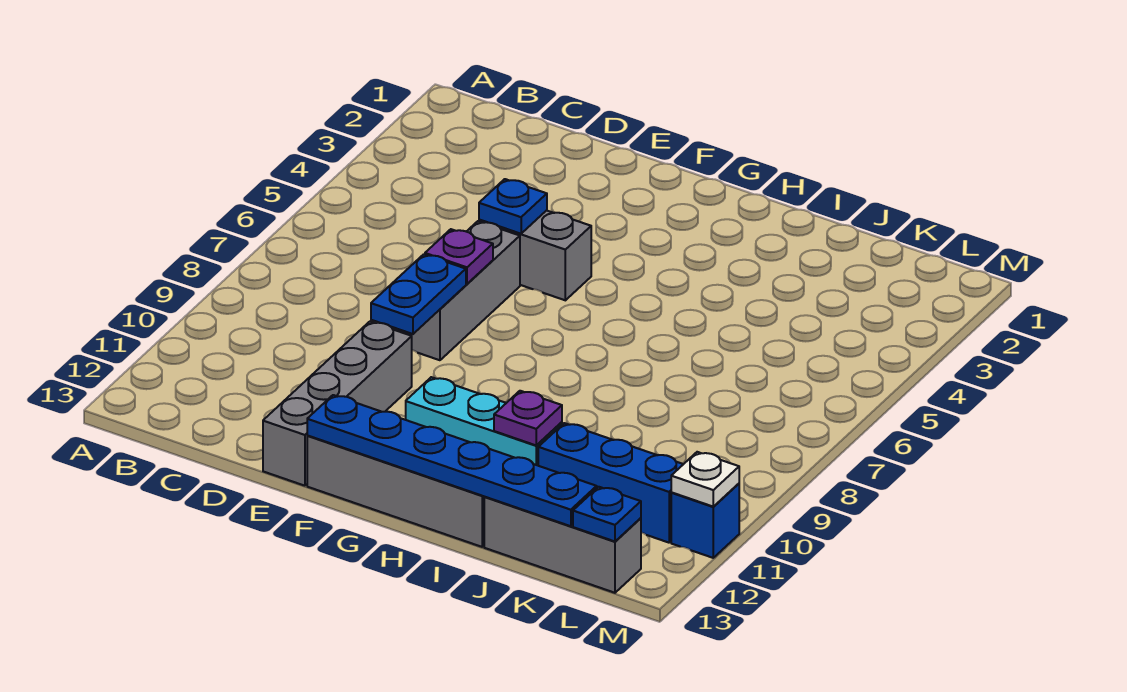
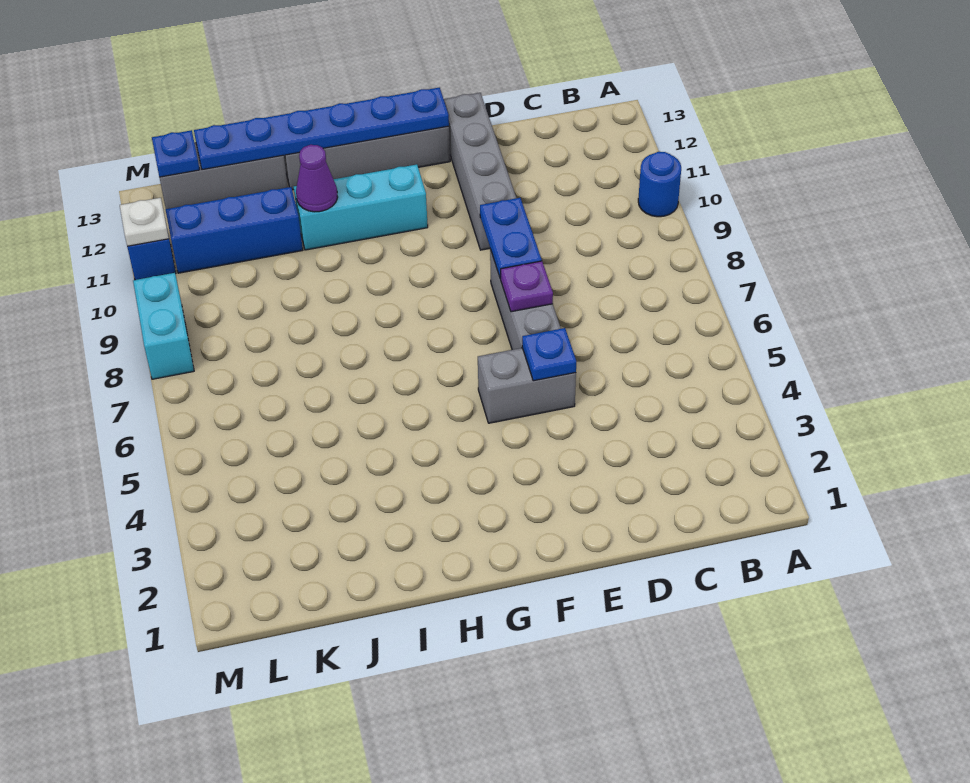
none -> blue round brick A10 level 1
purple plate I11 level 2 -> purple cone I11 level 2
none -> cyan brick M8:M9 level 1

